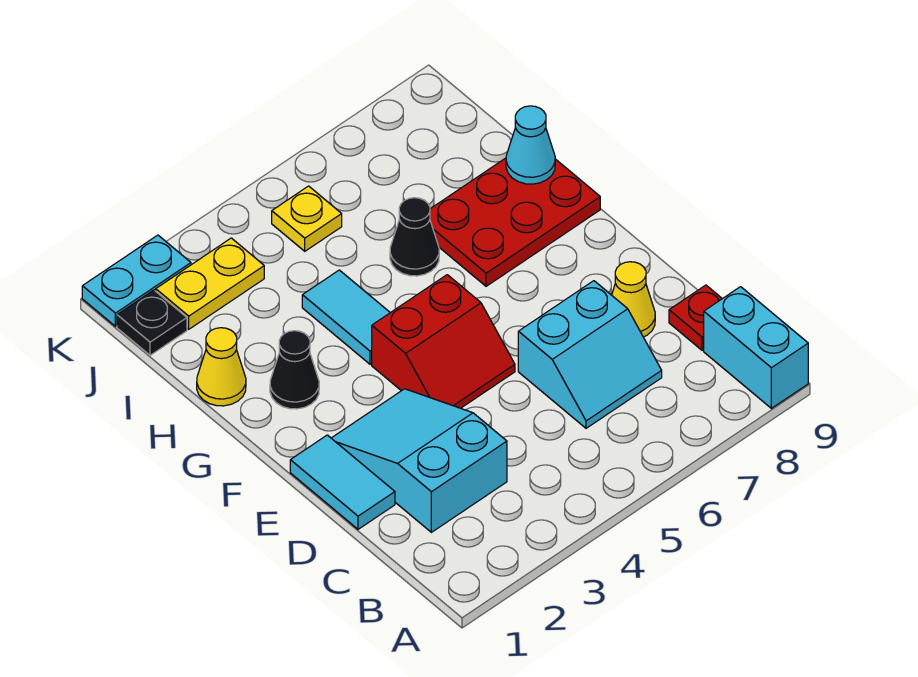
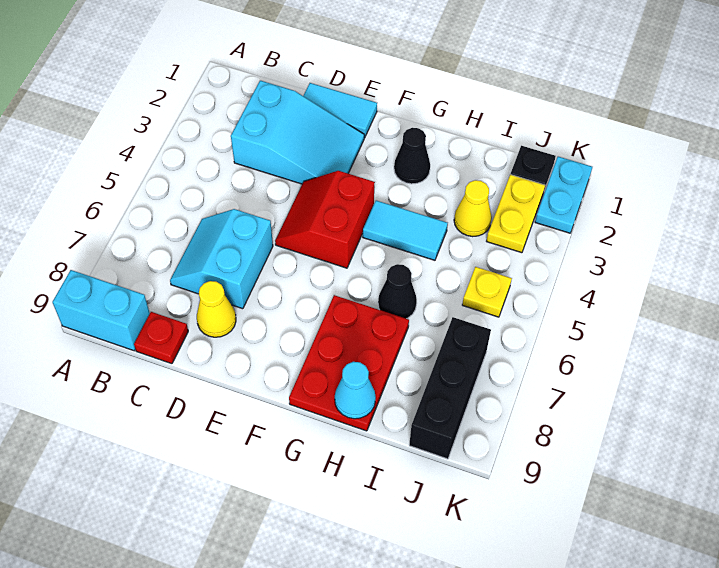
yellow cone H1 level 1 -> yellow cone I3 level 1
none -> black brick J7:J9 level 1

